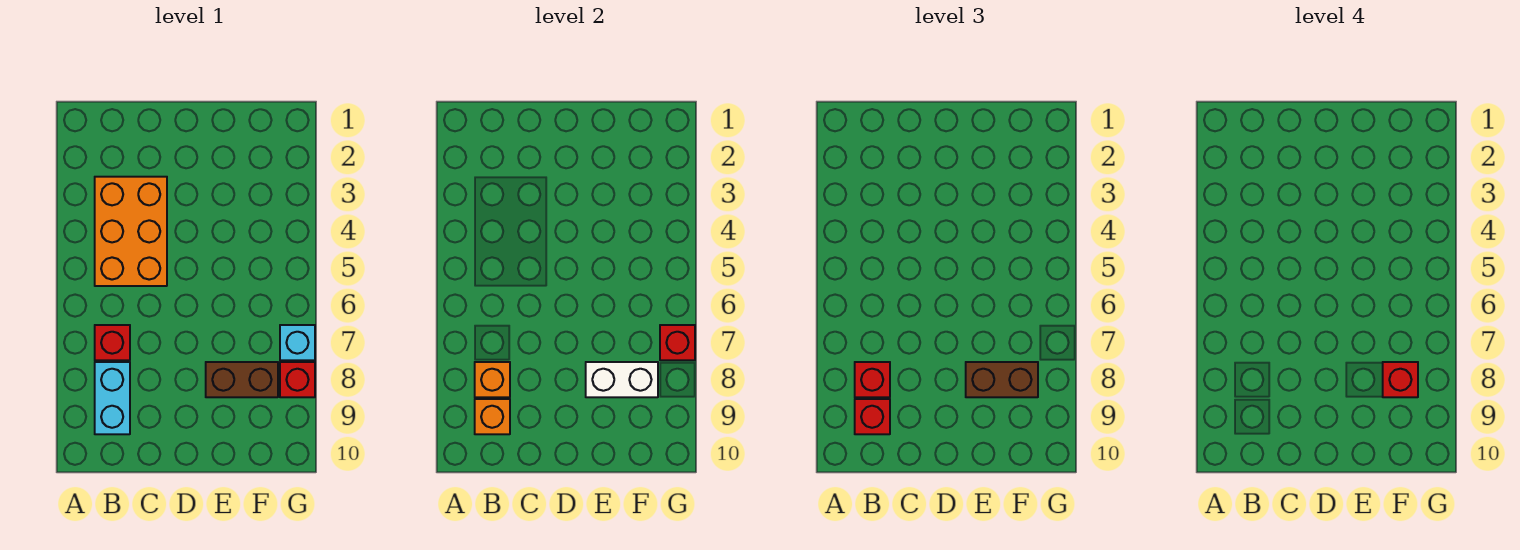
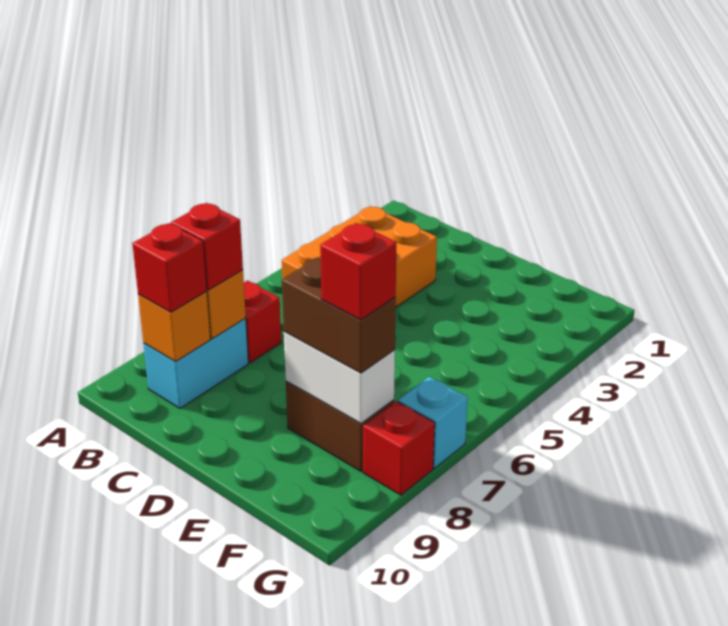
red brick G7 level 2 -> none

